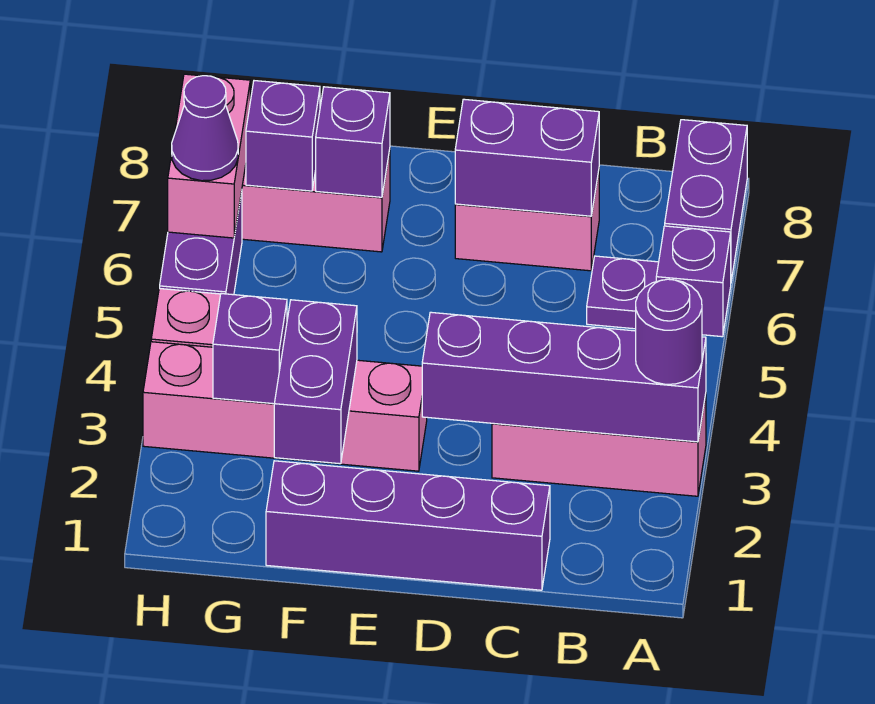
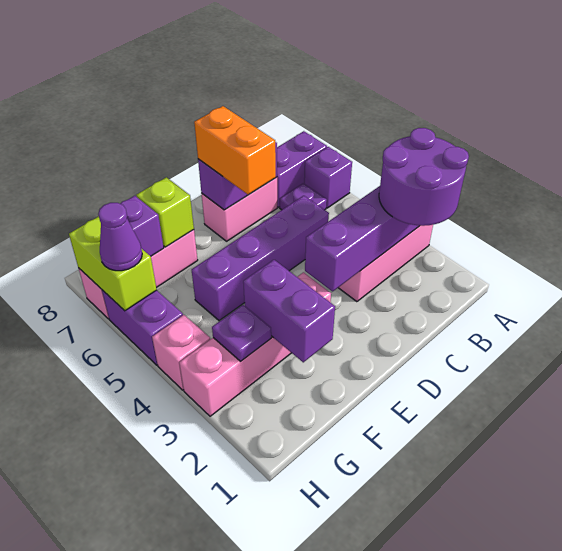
purple round brick A3 level 3 -> purple round brick A2:B3 level 3
purple brick A7:A8 level 1 -> purple brick A7:B7 level 1
purple brick C1:F1 level 1 -> purple brick C5:F5 level 1
none -> orange brick D6:D7 level 3
purple brick F7 level 2 -> lime brick F7 level 2
purple brick G3 level 2 -> purple plate G3 level 2
pink brick H6:H7 level 2 -> lime brick H6:H7 level 2

